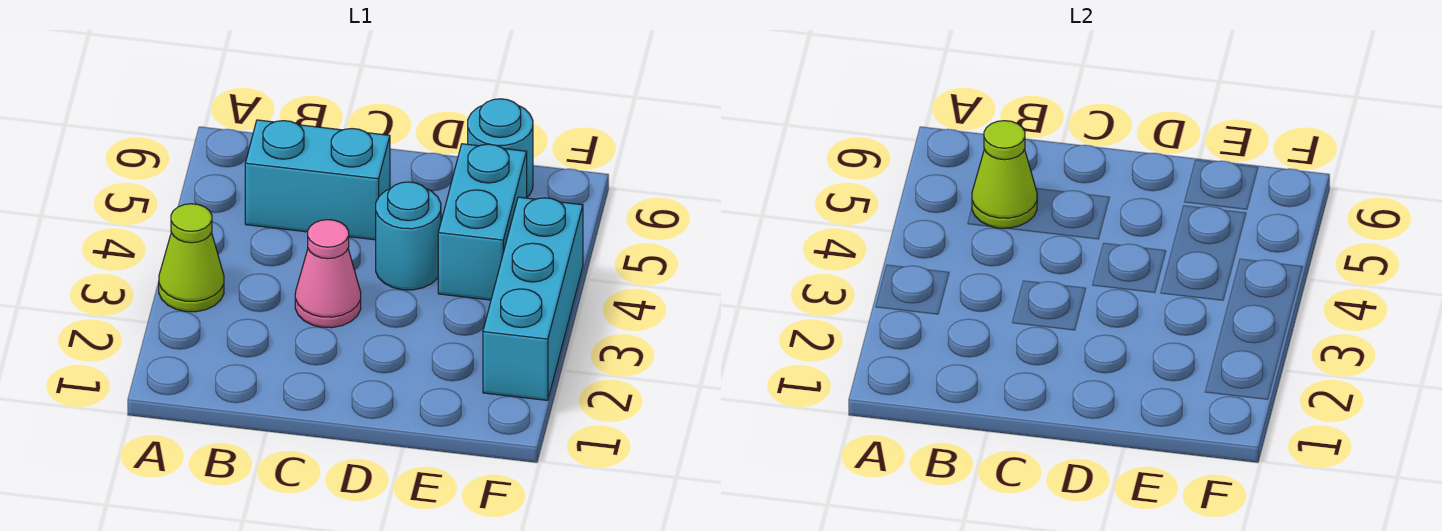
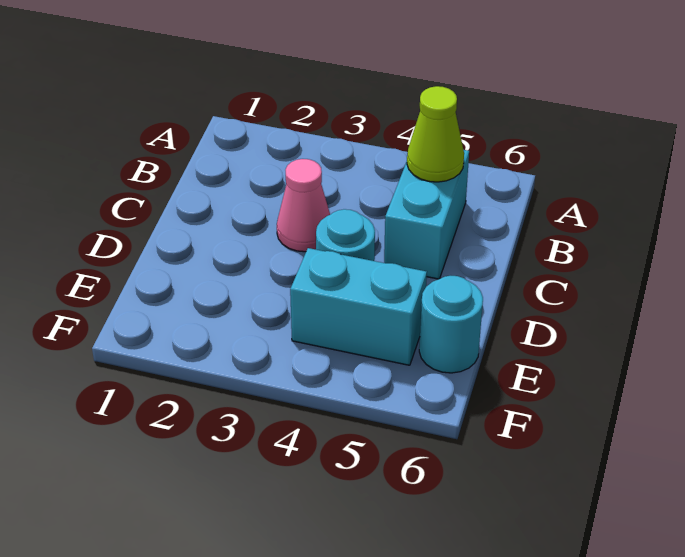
lime cone A3 level 1 -> none
cyan brick F2:F4 level 1 -> none

